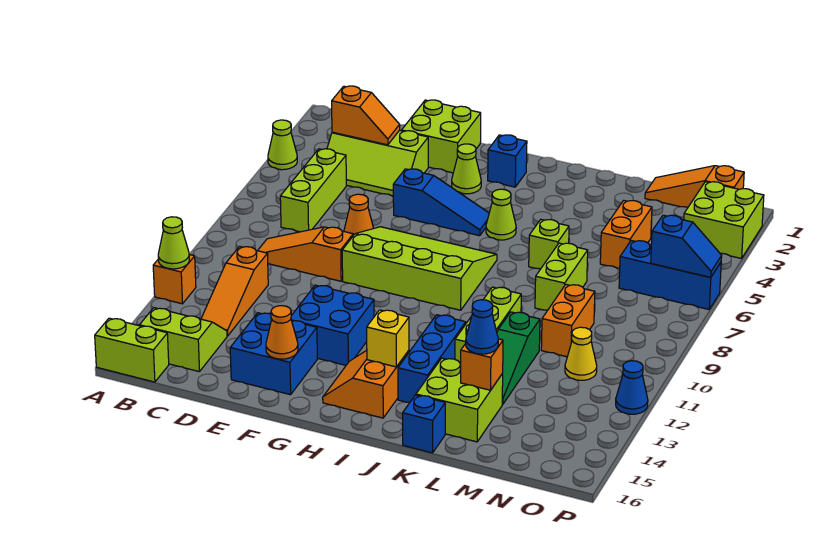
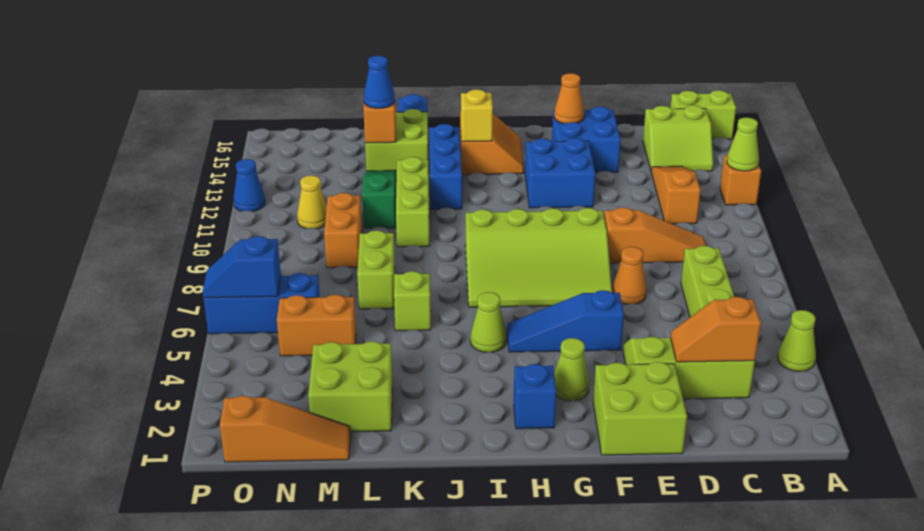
orange brick M4:M5 level 1 -> orange brick M5:N5 level 1
lime brick O2:P3 level 1 -> lime brick L2:M3 level 1

